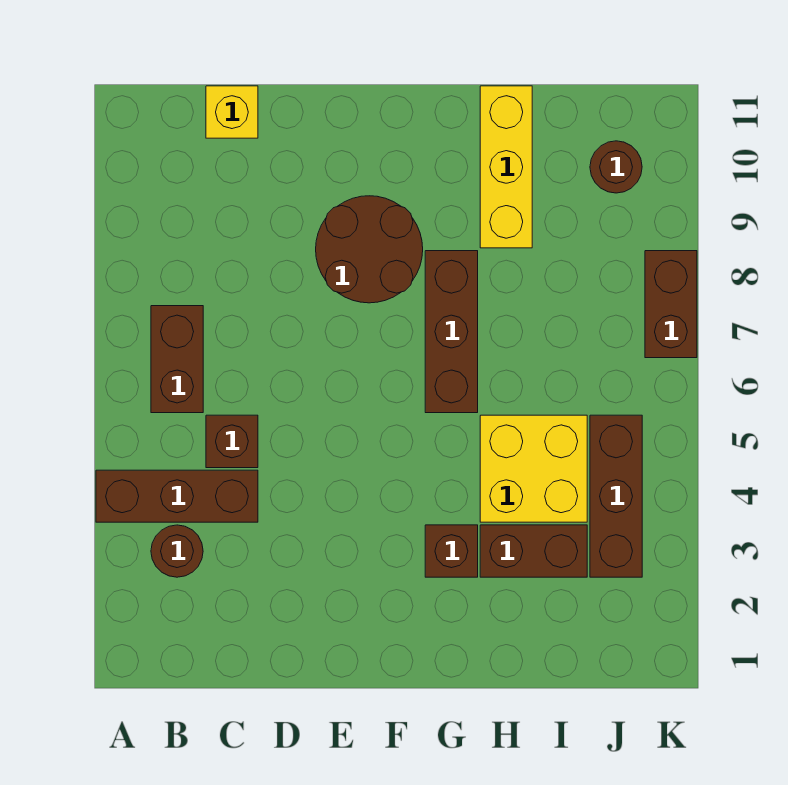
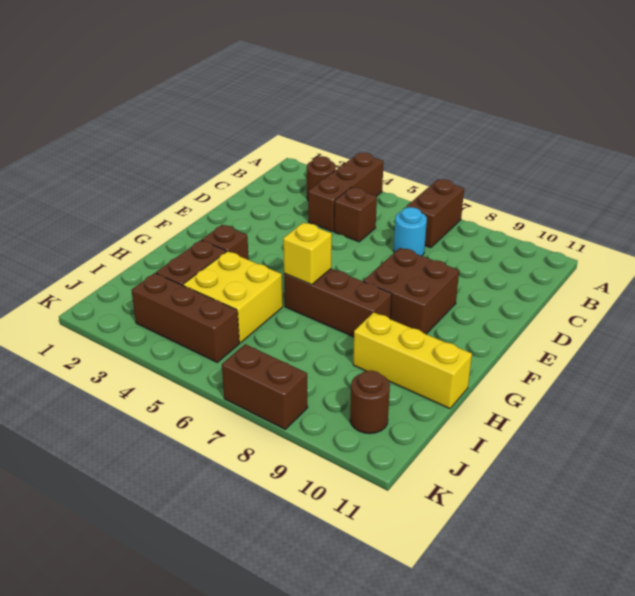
brown brick B6:B7 level 1 -> brown brick A7:B7 level 1
none -> cyan round brick C7 level 1
yellow brick C11 level 1 -> yellow brick G6 level 2
brown round brick E8:F9 level 1 -> brown brick E8:F9 level 1

